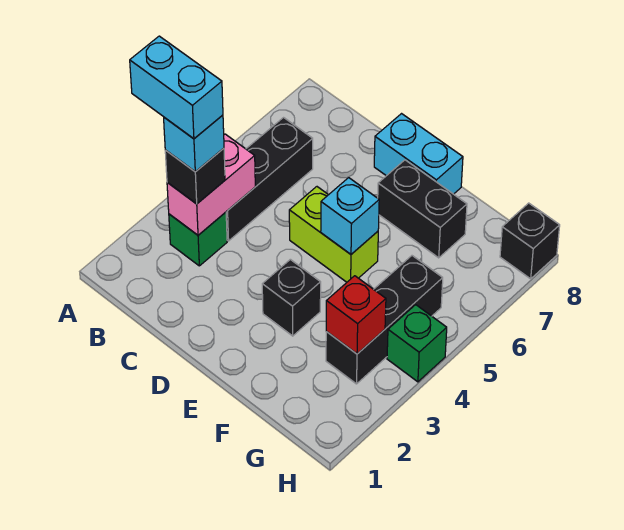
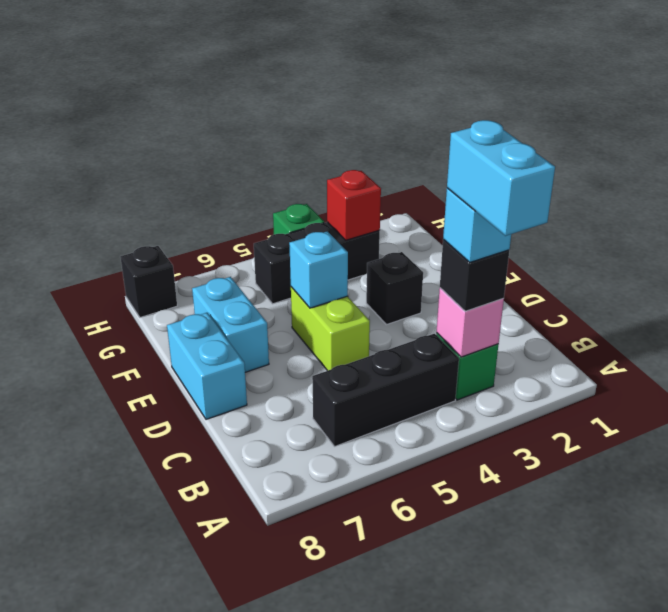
pink brick B3:B4 level 2 -> pink brick B3 level 2
black brick E7:F7 level 1 -> cyan brick E7:F7 level 1

